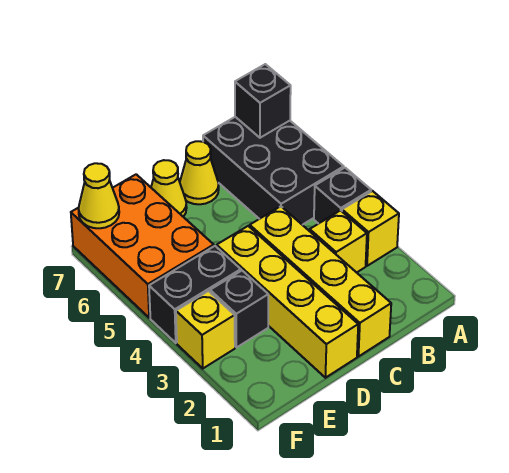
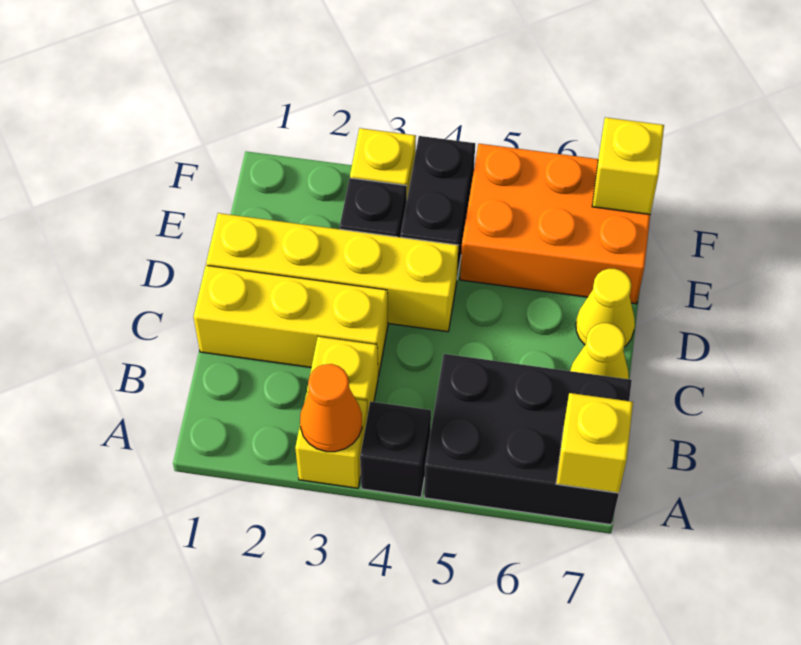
none -> orange cone A3 level 2
black brick A7 level 2 -> yellow brick A7 level 2
yellow brick C1:C4 level 1 -> yellow brick C1:C3 level 1
yellow cone F7 level 2 -> yellow brick F7 level 2

